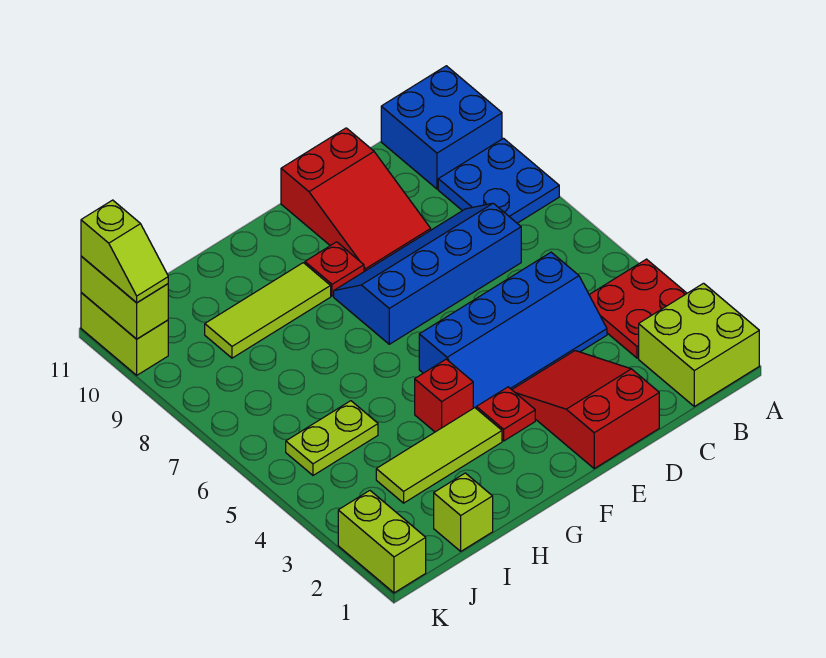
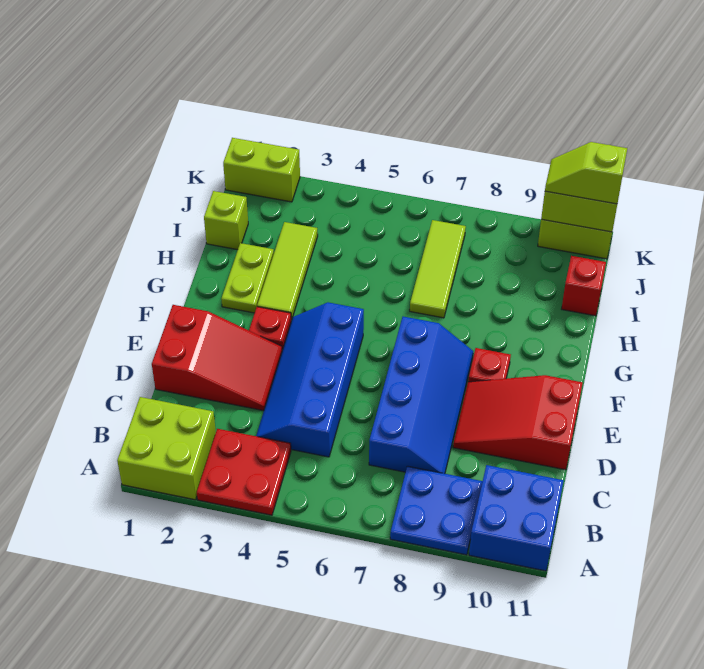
red brick G4 level 1 -> red brick I11 level 1
lime tile G9:I9 level 1 -> lime tile H7:J7 level 1
lime plate I5:J5 level 1 -> lime plate G2:H2 level 1

